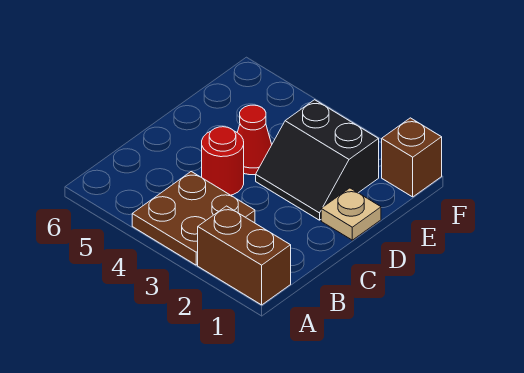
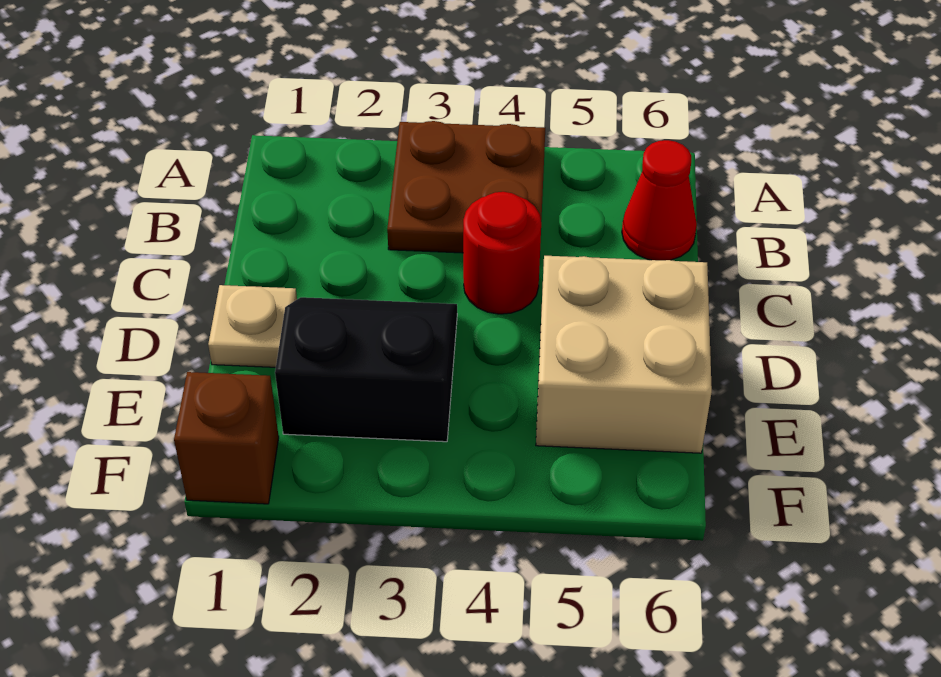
brown brick A1:A2 level 1 -> none
red cone D4 level 1 -> red cone B6 level 1
none -> tan brick D5:E6 level 1

